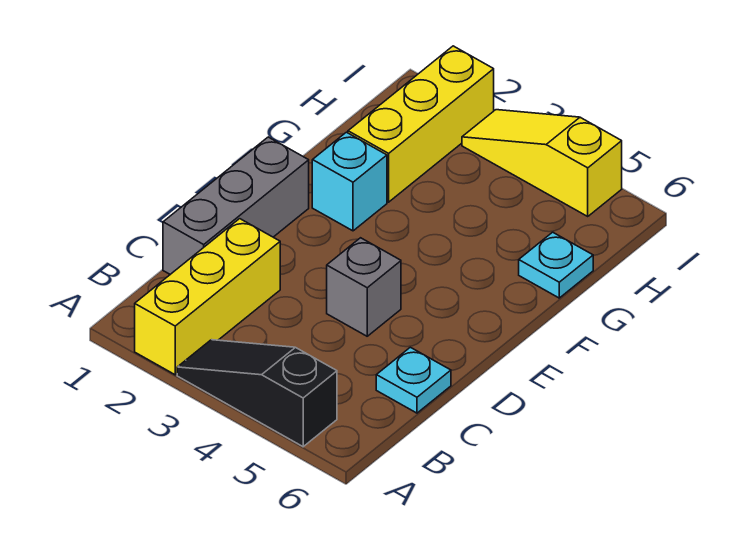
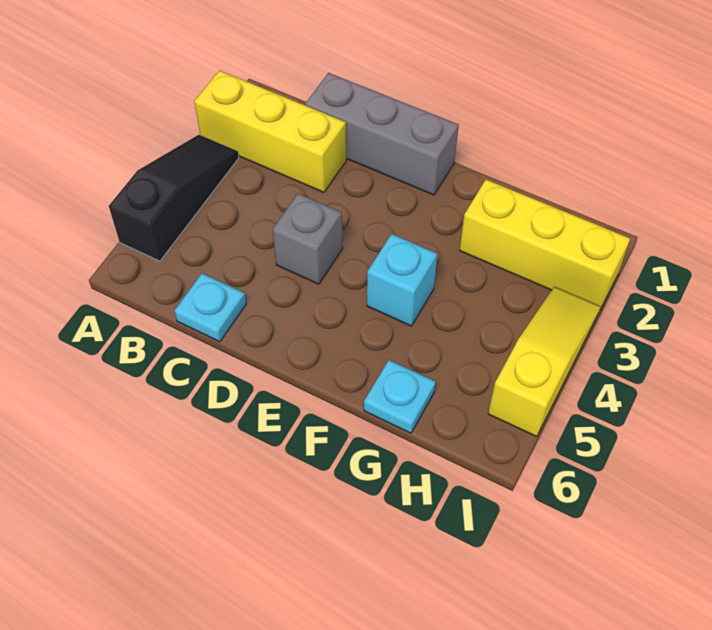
cyan brick F2 level 1 -> cyan brick F4 level 1

